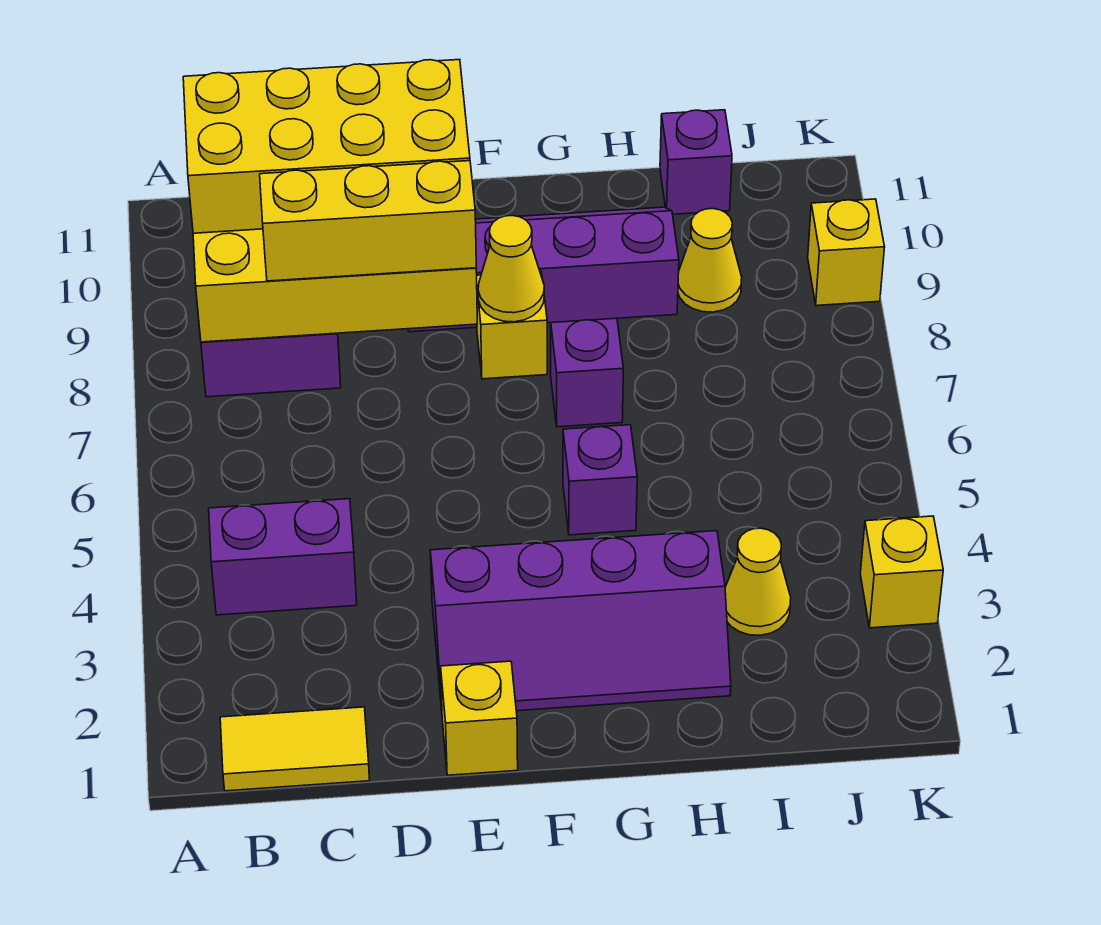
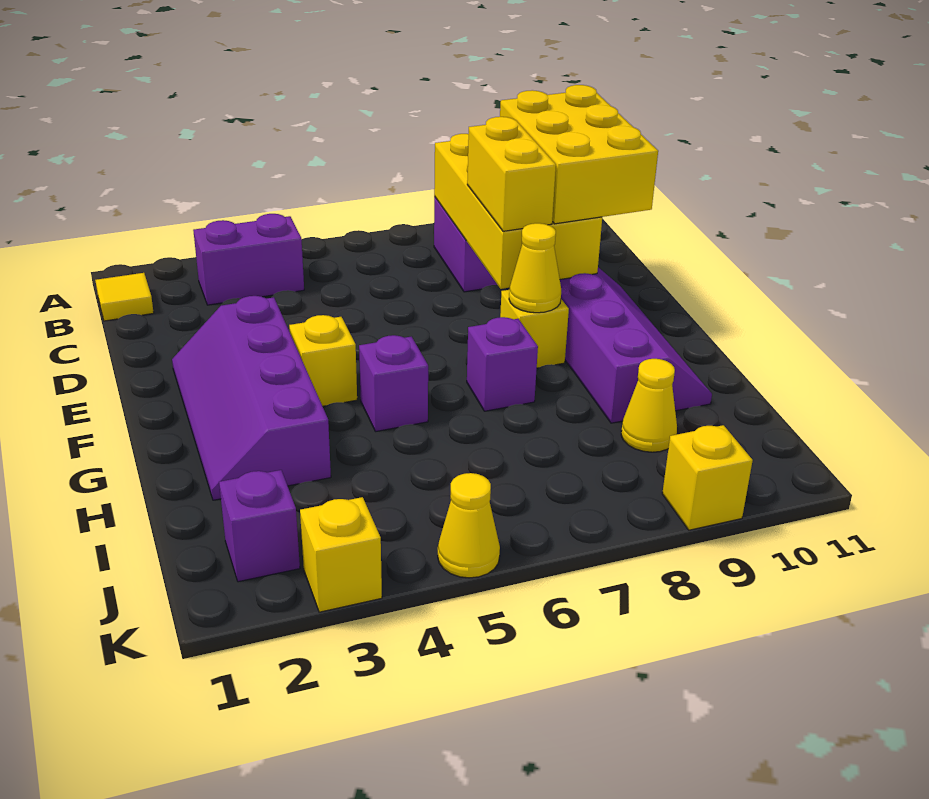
yellow tile B1:C1 level 1 -> yellow tile B1 level 1
purple brick B4:C4 level 1 -> purple brick B3:B4 level 1
yellow brick B9:E10 level 3 -> yellow brick C9:E10 level 3
yellow brick C8:E8 level 3 -> yellow brick D8:E8 level 3
yellow brick E1 level 1 -> yellow brick F4 level 1
yellow cone I3 level 1 -> yellow cone K5 level 1
purple brick I11 level 1 -> purple brick J2 level 1

